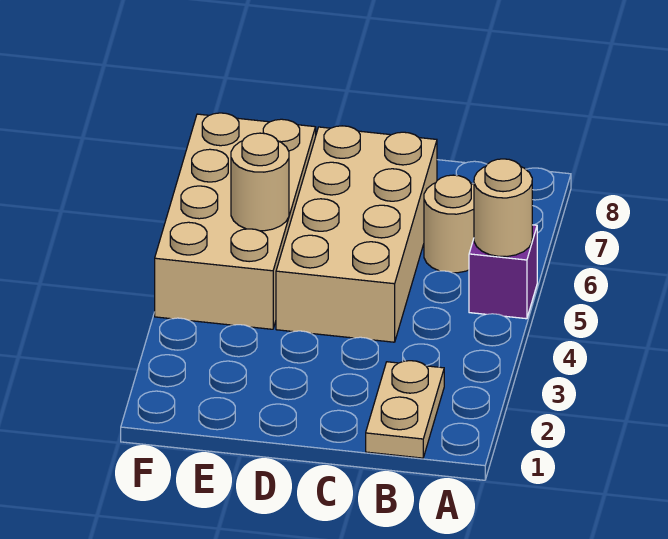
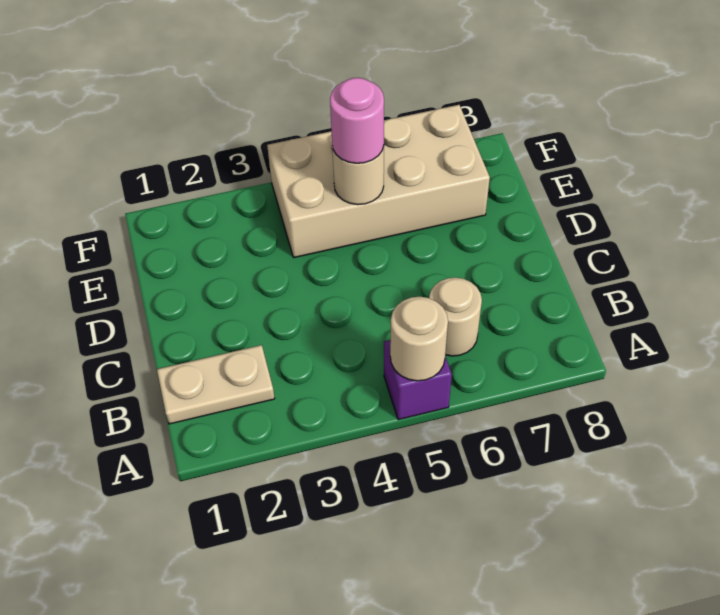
tan brick C4:D7 level 1 -> none
none -> pink round brick E5 level 3

